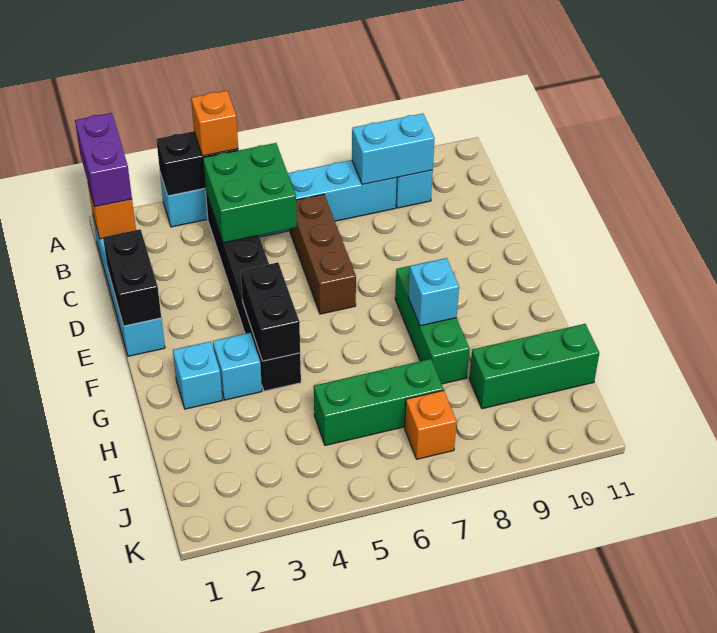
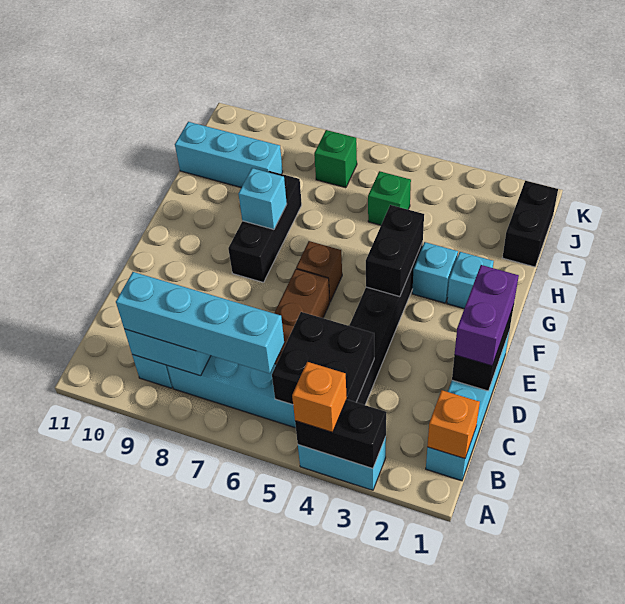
purple brick A1:B1 level 3 -> purple brick D1:E1 level 3
green brick B4:C5 level 2 -> black brick B4:C5 level 2
none -> cyan brick B6:B9 level 3
none -> brown brick F6 level 1
green brick F8:H8 level 1 -> black brick F8:H8 level 1
none -> black brick I1:J1 level 1
green brick I5:I7 level 1 -> green brick I5 level 1
green brick I9:I11 level 1 -> cyan brick I9:I11 level 1
orange brick J7 level 1 -> green brick J7 level 1

